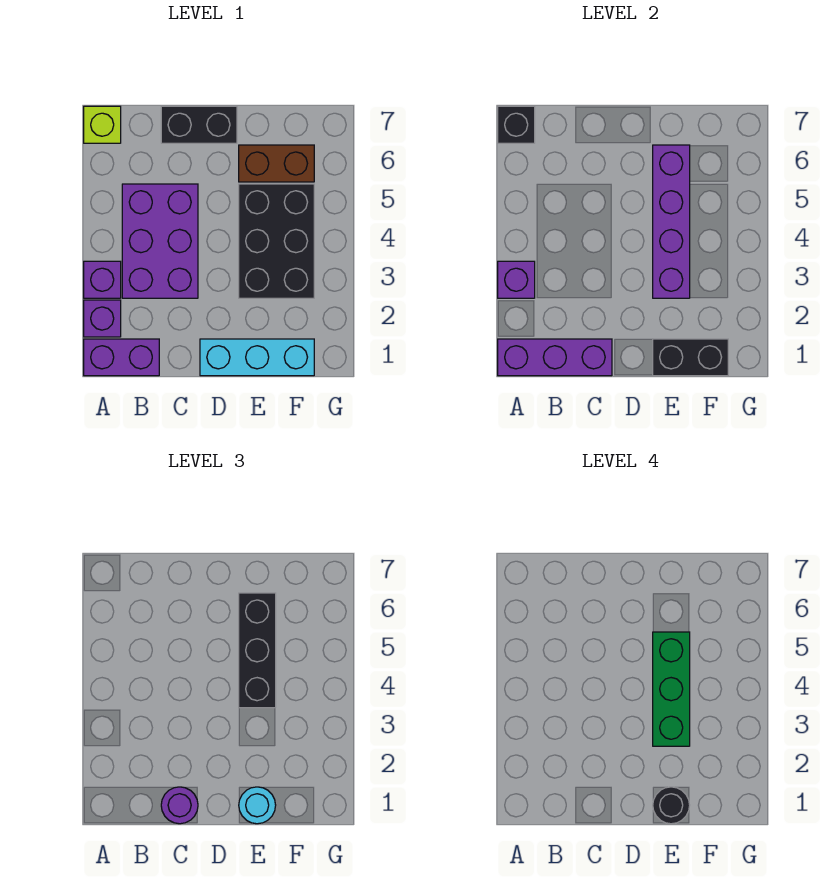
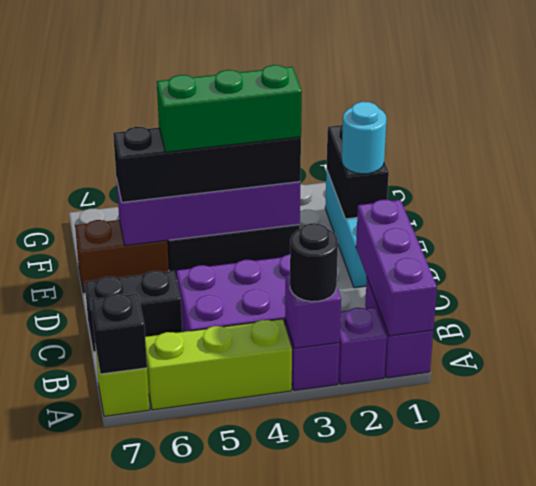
none -> lime brick A4:A6 level 1
purple round brick C1 level 3 -> none
black brick C7:D7 level 1 -> black brick C6:C7 level 1
black round brick E1 level 4 -> black round brick A3 level 3
black brick E4:E6 level 3 -> black brick E3:E6 level 3
brown brick E6:F6 level 1 -> brown brick E6:E7 level 1

